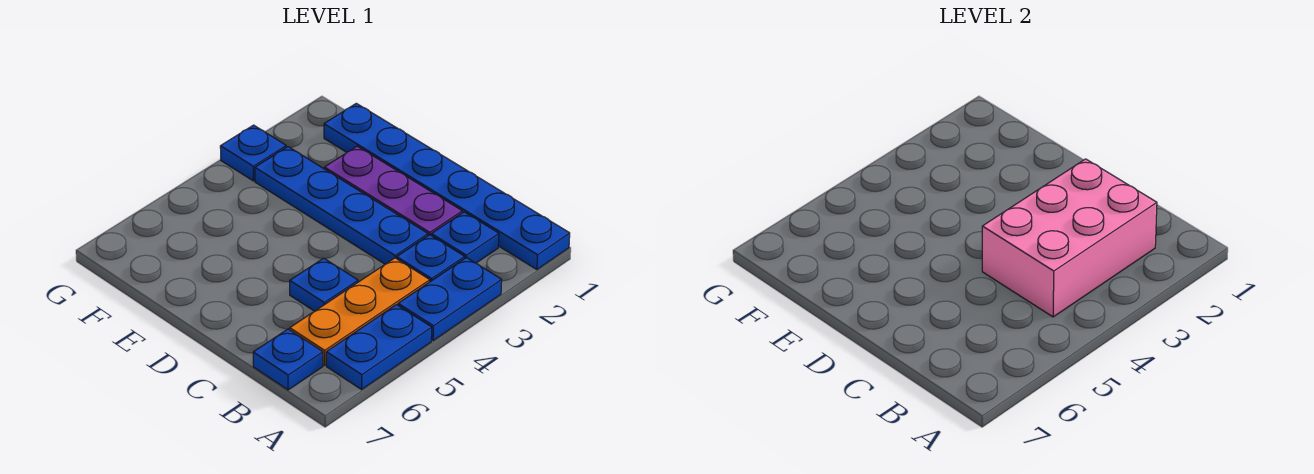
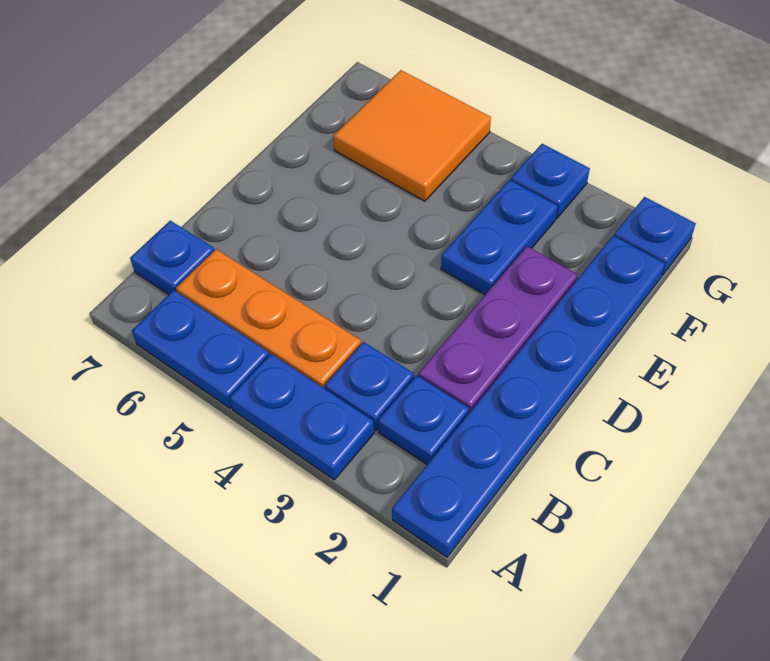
pink brick B2:C4 level 2 -> none
blue plate C3:F3 level 1 -> blue plate E3:F3 level 1
blue plate C5 level 1 -> blue plate G1 level 1
none -> orange tile F5:G6 level 1

